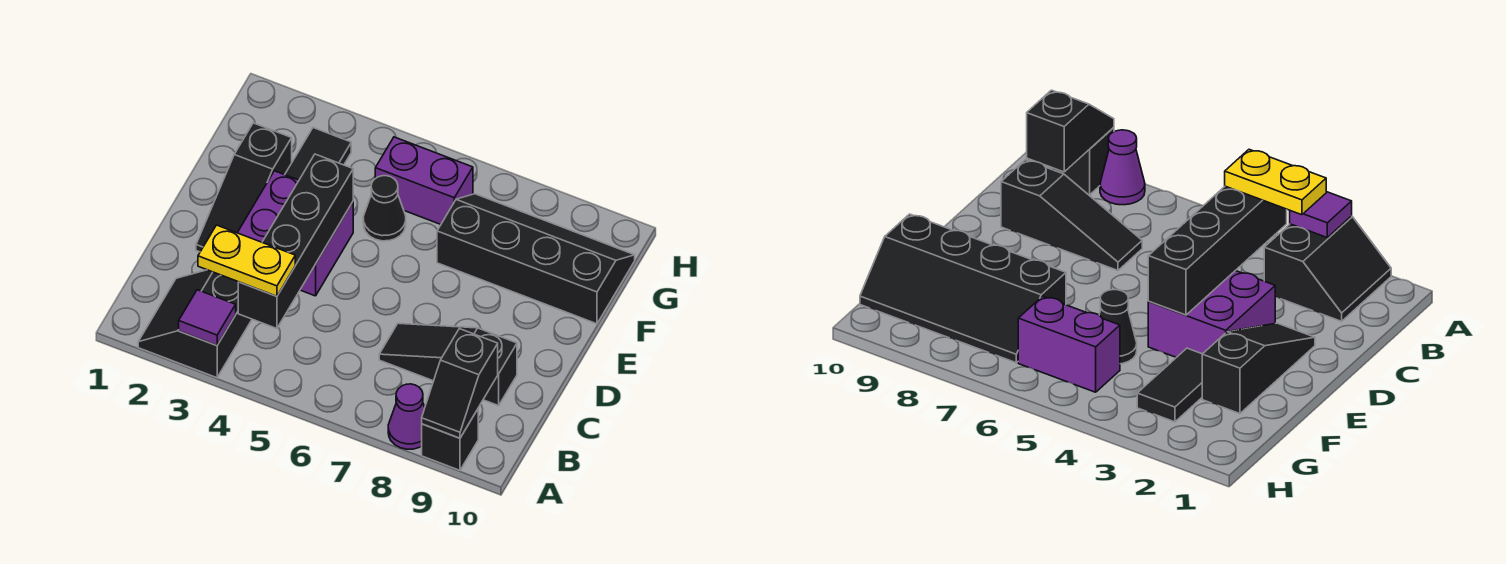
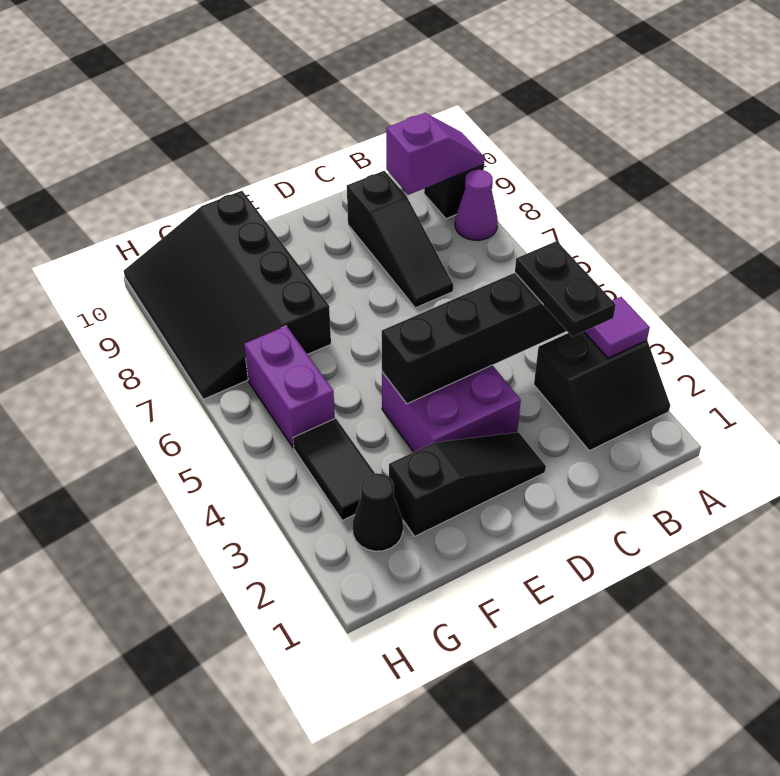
black slope A9:B9 level 2 top B -> purple slope A9:B9 level 2 top B
yellow plate B3:B4 level 3 -> black plate B3:B4 level 3
black tile F3:G3 level 1 -> black tile G3:G4 level 1
black cone F5 level 1 -> black cone G2 level 1
black slope F7:G10 level 1 top F -> black slope F7:H10 level 1 top F

